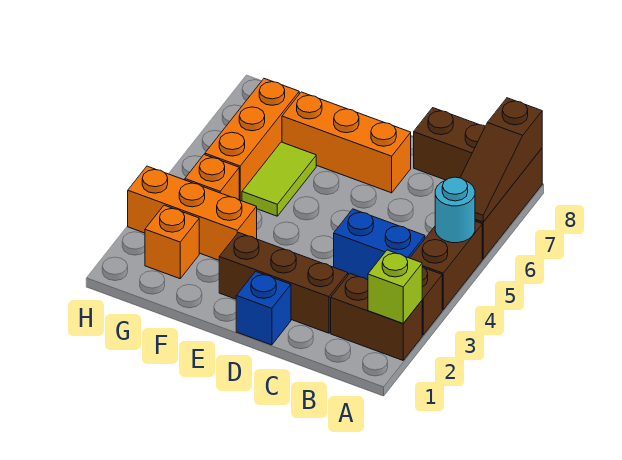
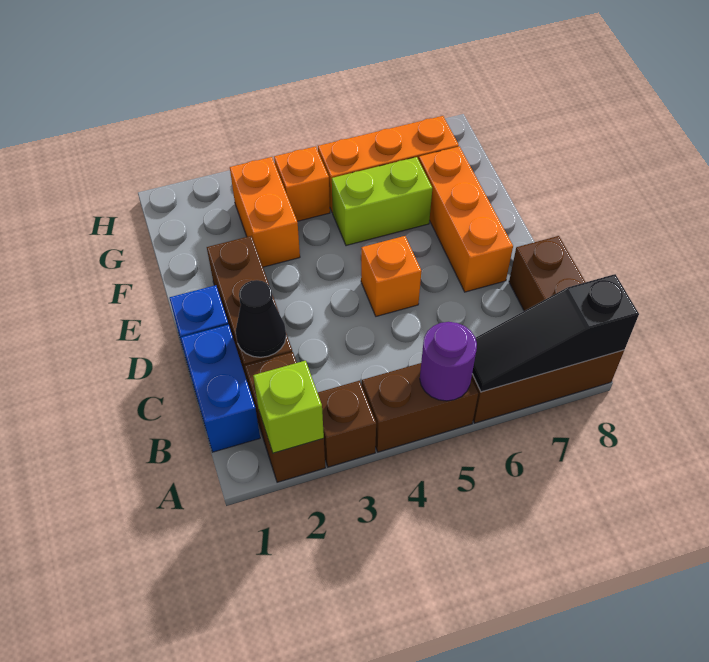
cyan round brick A5 level 2 -> purple round brick A5 level 2
brown slope A6:A8 level 2 top 8 -> black slope A6:A8 level 2 top 8
blue brick B4:C4 level 1 -> blue brick B1:C1 level 1
none -> black cone C2 level 2
orange brick F3:H3 level 1 -> orange brick F3:G3 level 1
lime tile F5:F6 level 1 -> lime brick F5:F6 level 1
orange brick G2 level 1 -> orange brick D5 level 1

